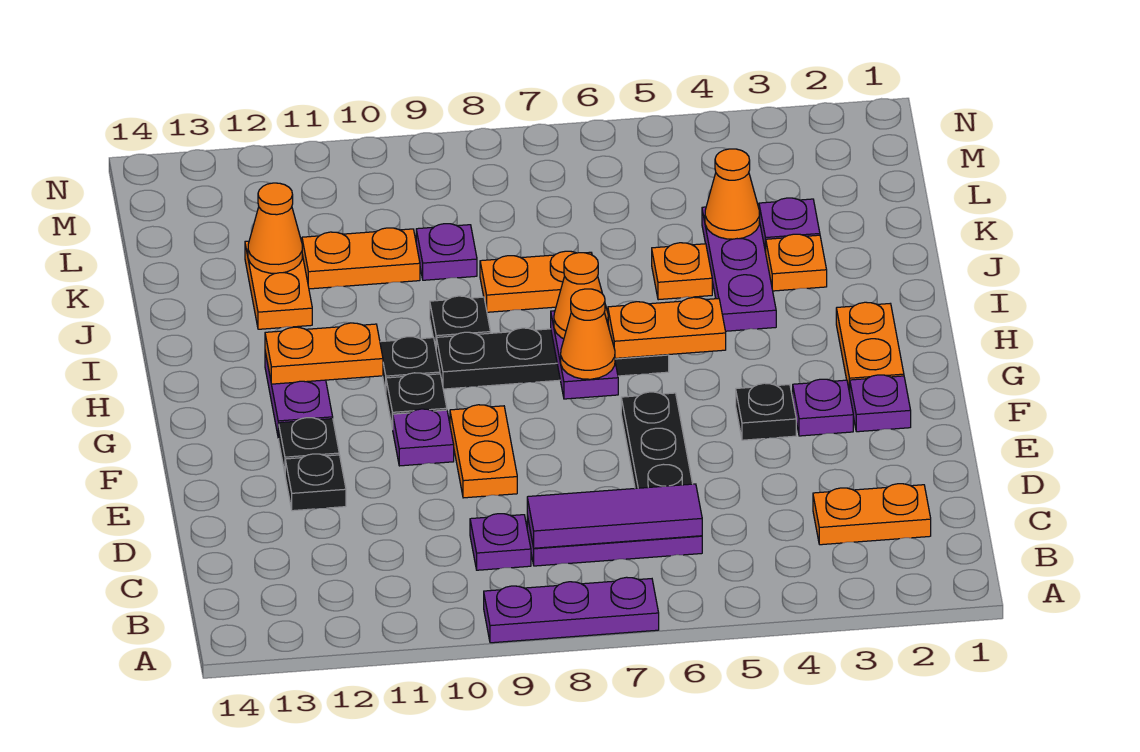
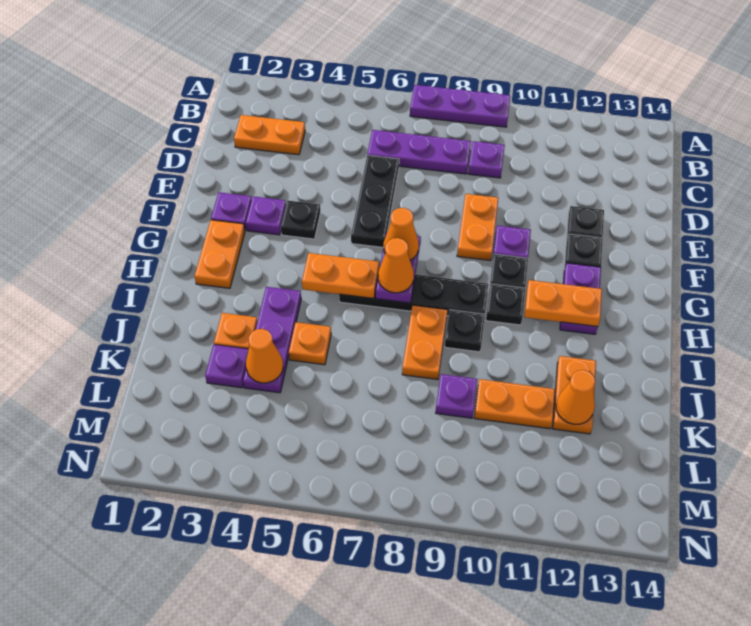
purple tile C6:C8 level 2 -> none
orange plate J7:J8 level 1 -> orange plate I8:J8 level 1

